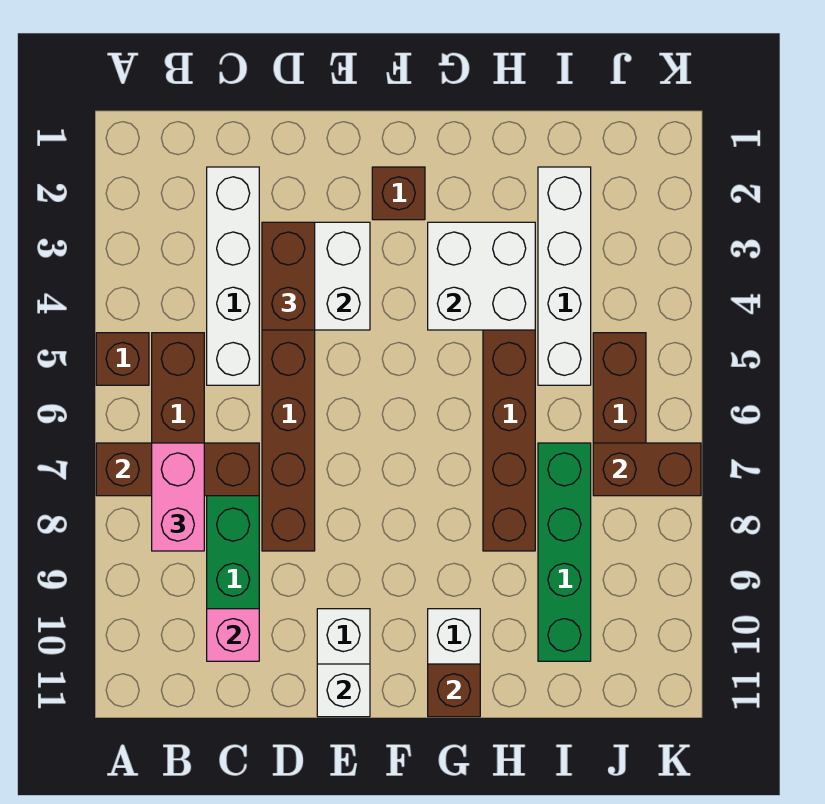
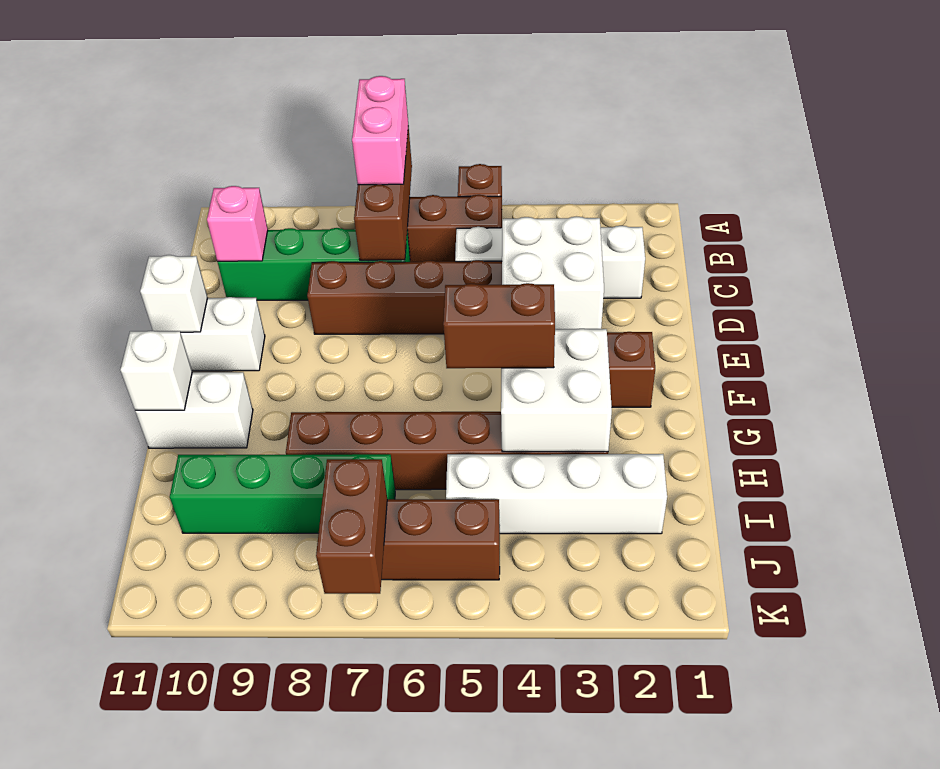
pink brick B7:B8 level 3 -> pink brick A7:B7 level 3
brown brick D3:D4 level 3 -> brown brick G4:G5 level 3
brown brick G11 level 2 -> white brick G11 level 2

